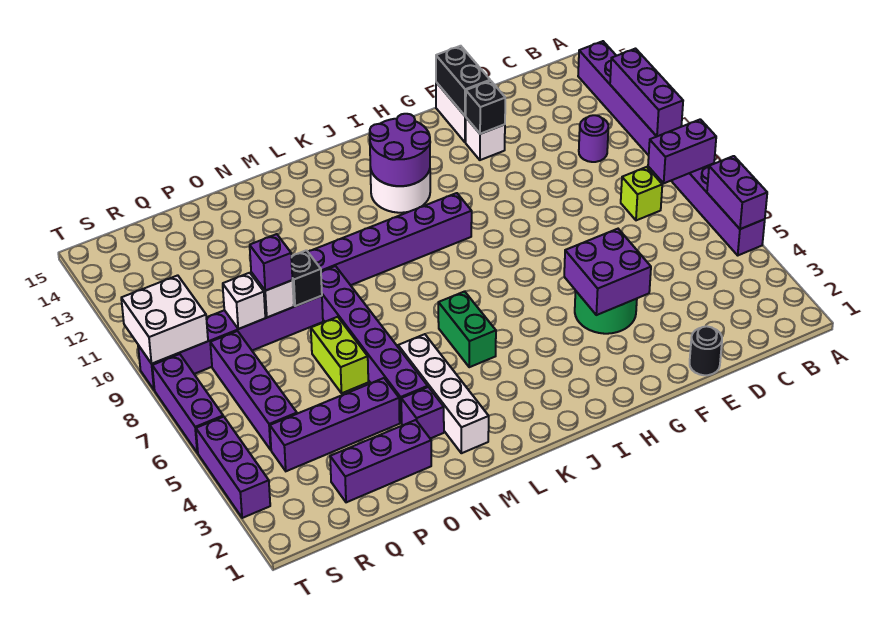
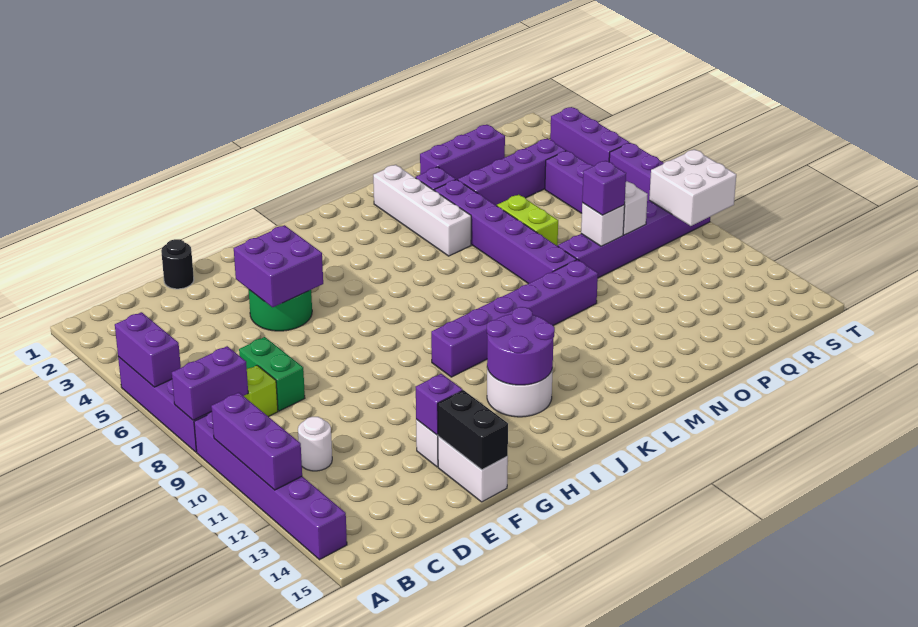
purple round brick C11 level 1 -> white round brick C11 level 1
black brick F13 level 2 -> purple brick F13 level 2
green brick K5:K6 level 1 -> green brick D7:D8 level 1
black brick O9 level 2 -> none

